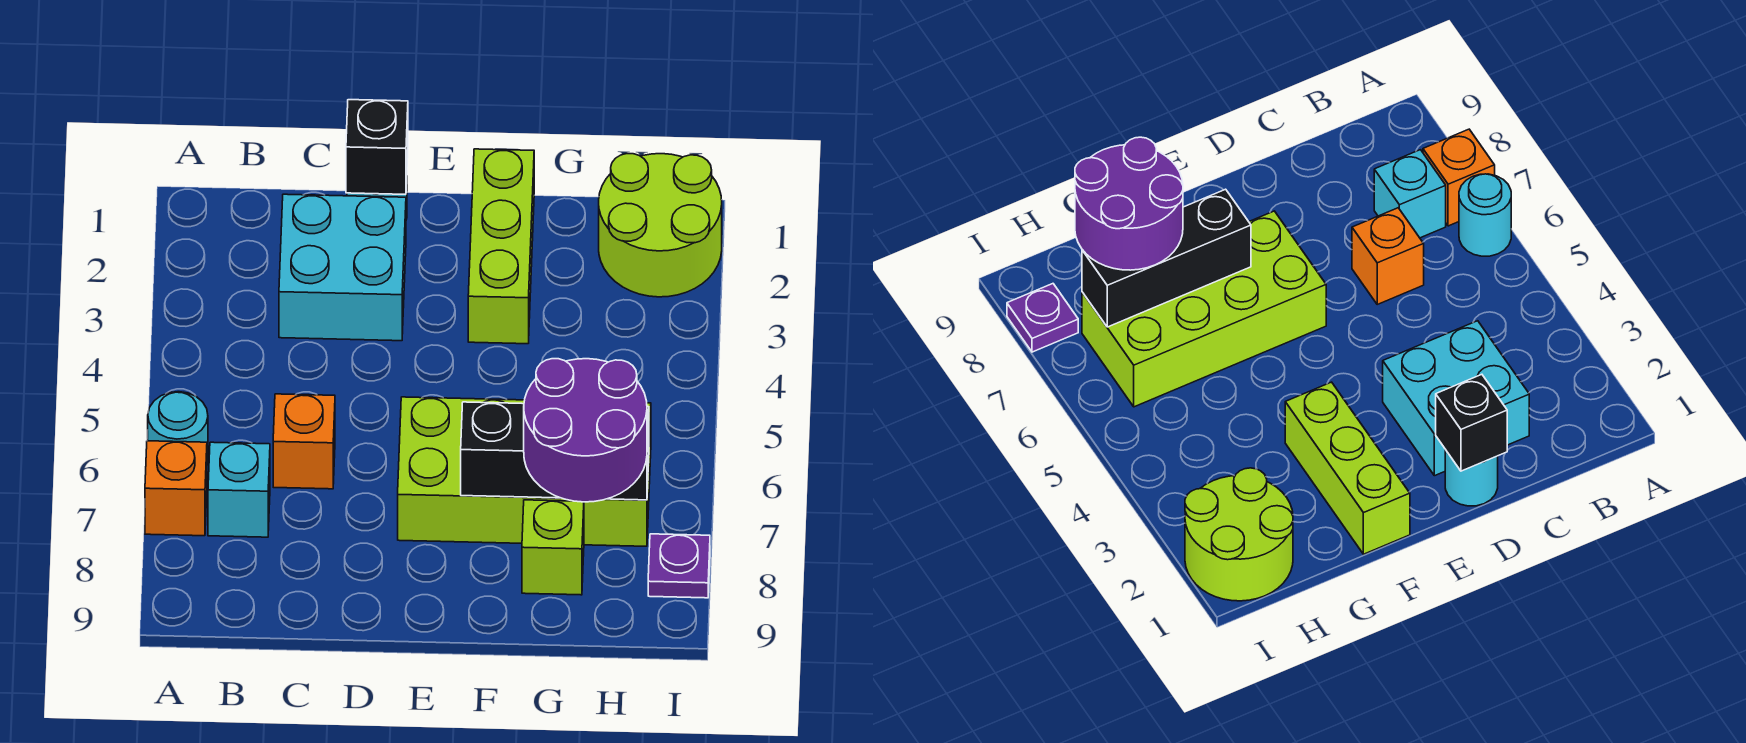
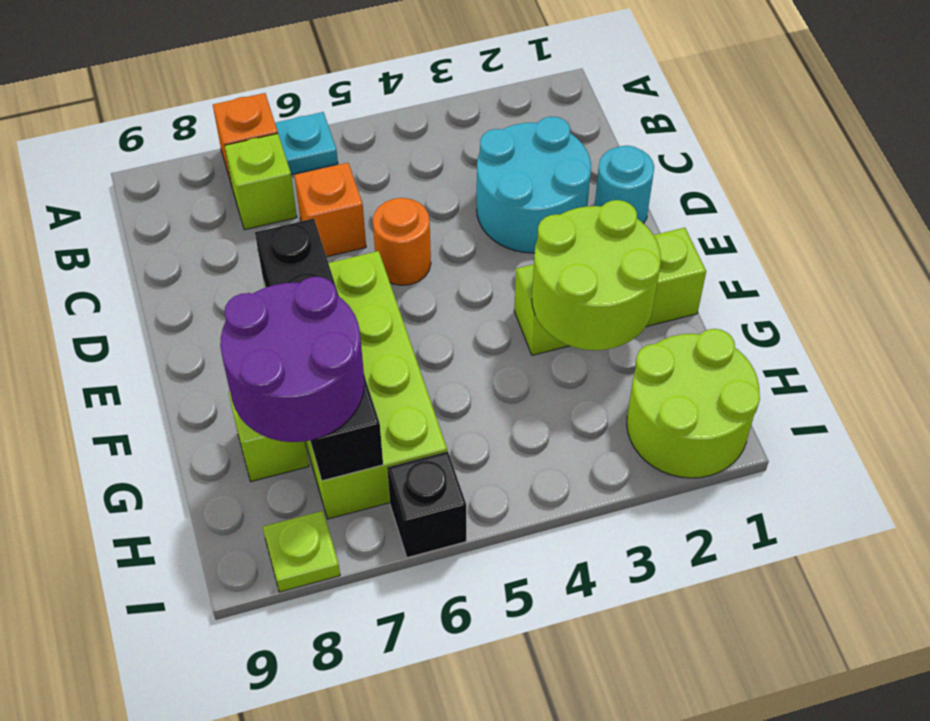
cyan round brick A6 level 1 -> cyan plate A6 level 1
cyan brick B7 level 1 -> lime brick B7 level 1
cyan brick C2:D3 level 1 -> cyan round brick C2:D3 level 1
black brick D1 level 2 -> black brick I6 level 1
none -> orange round brick D5 level 1
none -> lime round brick F2:G3 level 2
black brick F7:H7 level 2 -> black brick E7:H7 level 2
purple plate I8 level 1 -> lime plate I8 level 1

